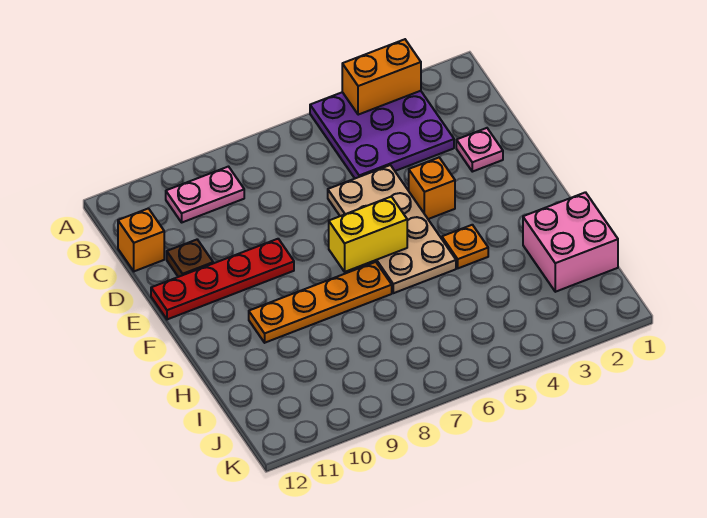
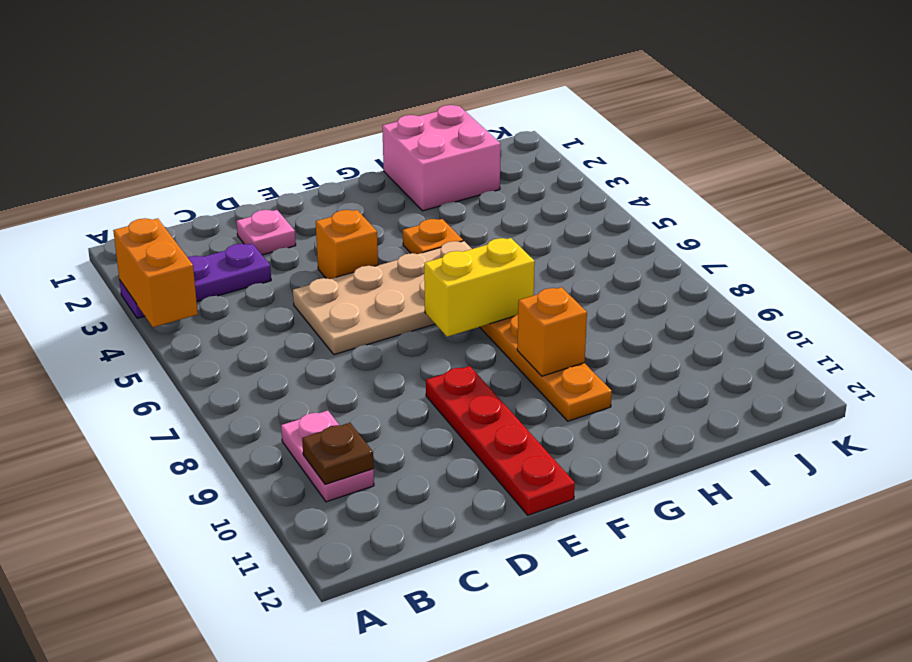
purple plate A3:C5 level 1 -> purple plate A3:C3 level 1
orange brick C12 level 1 -> orange brick G9 level 2
brown plate D11 level 1 -> brown plate B10 level 2
yellow brick F6:F7 level 2 -> yellow brick F7:G7 level 2

